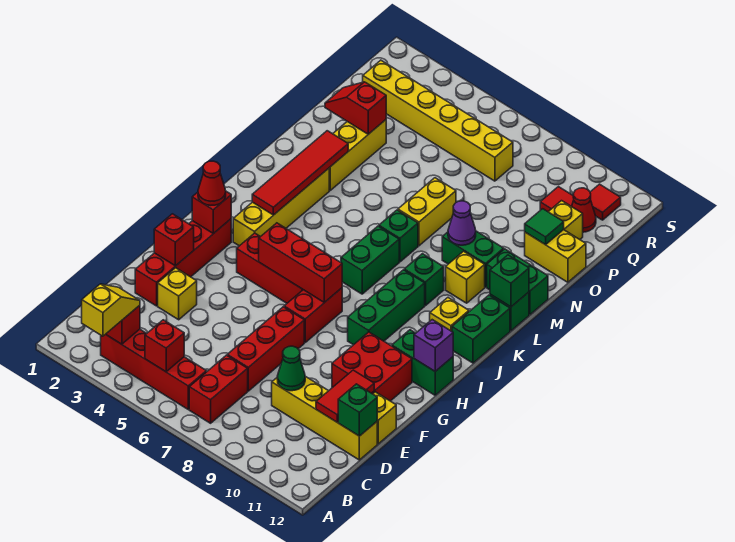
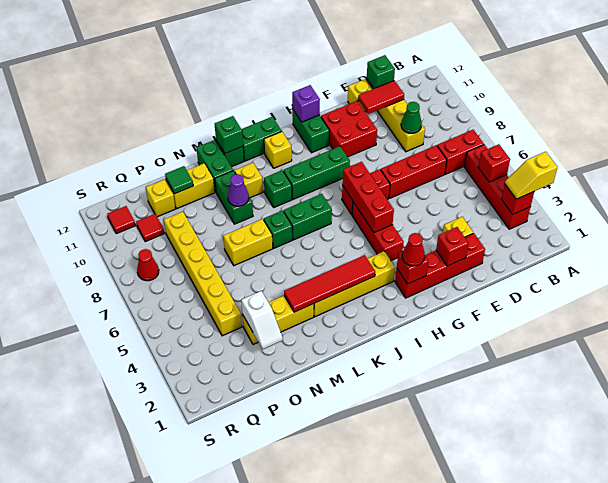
red slope O2:O3 level 2 top 3 -> white slope O2:O3 level 2 top 3
yellow brick O11:O12 level 1 -> yellow brick N11:O11 level 1
yellow brick Q2:Q7 level 1 -> yellow brick P4:P9 level 1
red cone Q11 level 1 -> red cone R8 level 1

